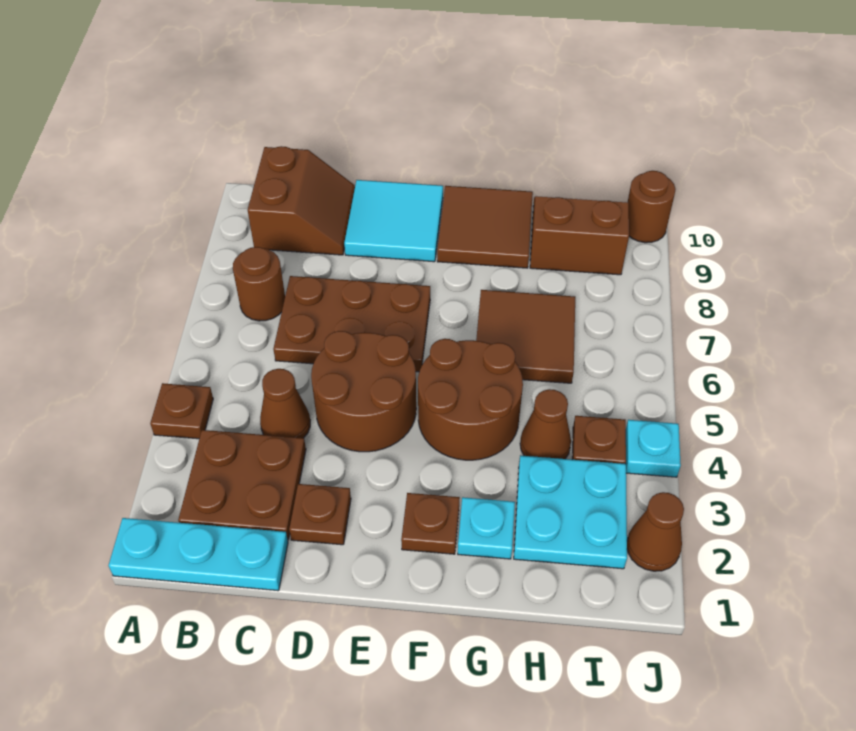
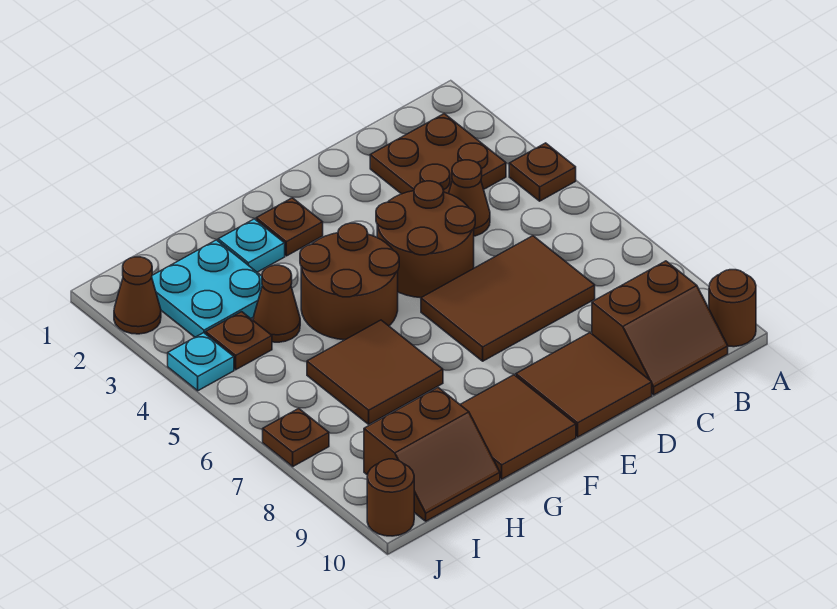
cyan plate A1:C1 level 1 -> none
brown round brick B7 level 1 -> brown round brick A10 level 1
brown slope B9:C10 level 1 top B -> brown slope B9:C10 level 1 top 9
brown plate C6:E7 level 1 -> brown tile C6:E7 level 1
brown plate D2 level 1 -> brown plate J7 level 1
cyan tile D9:E10 level 1 -> brown tile D9:E10 level 1

